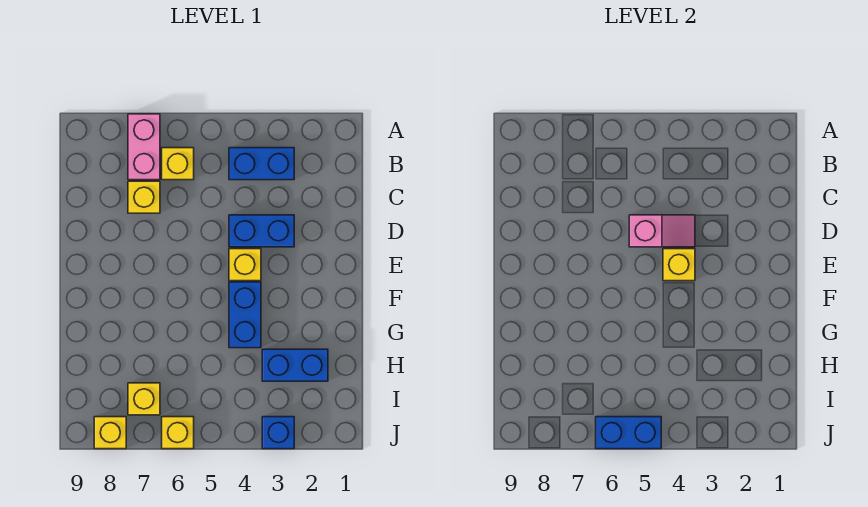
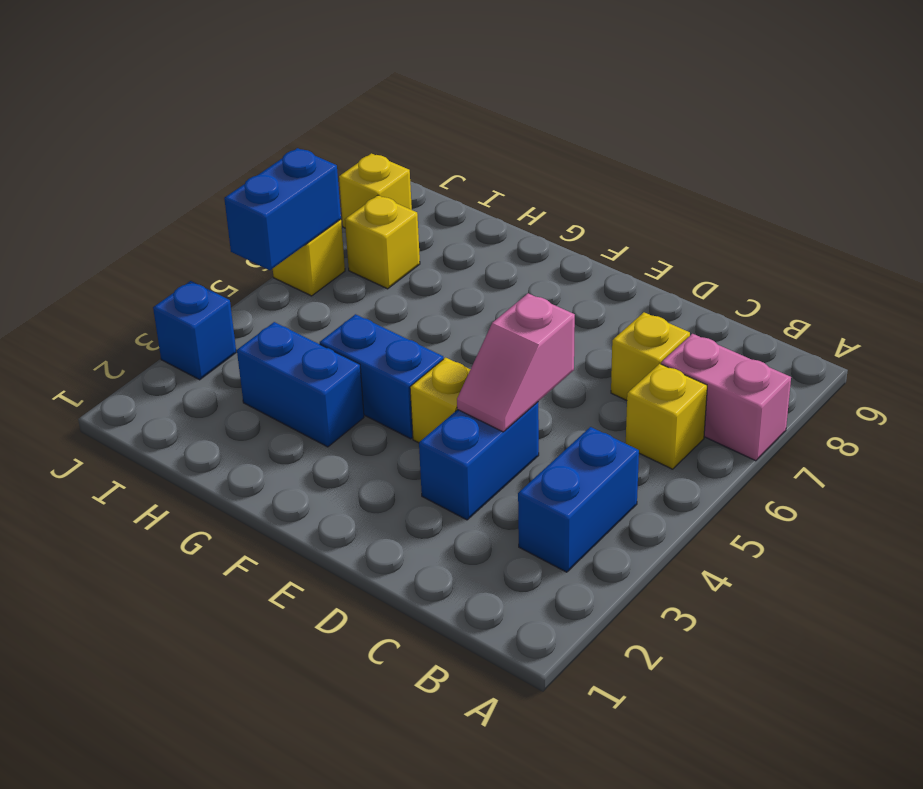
yellow brick E4 level 2 -> none
blue brick H2:H3 level 1 -> blue brick G3:H3 level 1

